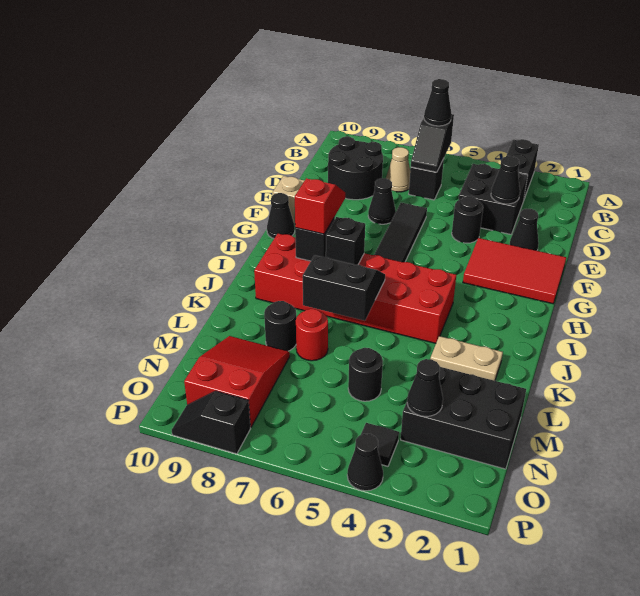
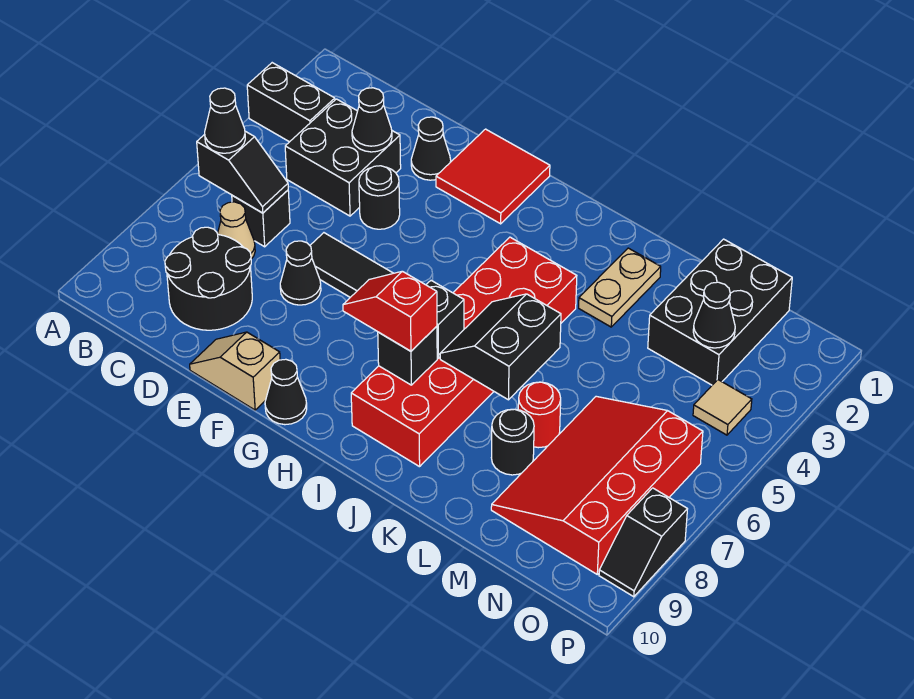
red tile F1:G3 level 1 -> red tile F1:G2 level 1
black round brick M5 level 1 -> none
red slope M8:O9 level 1 top O -> red slope M6:O9 level 1 top O
black tile O4 level 1 -> tan tile O4 level 1
black cone P4 level 1 -> none

